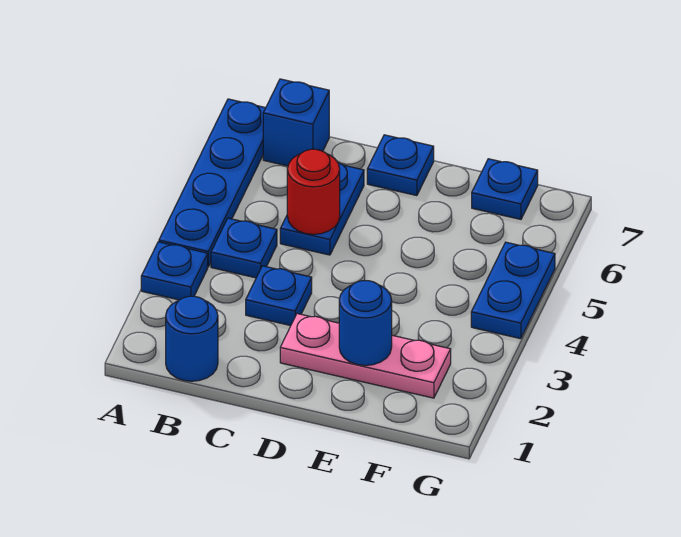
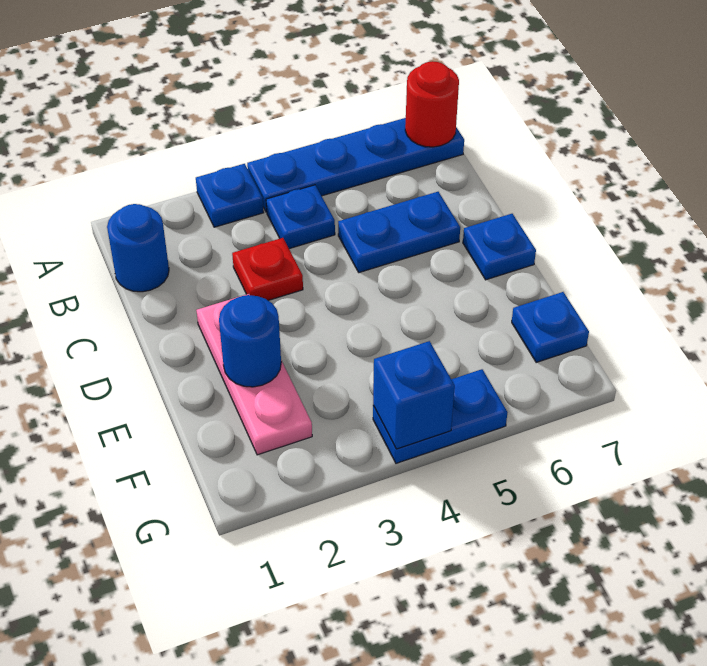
blue brick B7 level 1 -> blue brick G4 level 2
blue plate C3 level 1 -> red plate C3 level 1
red round brick C5 level 2 -> red round brick A7 level 2

